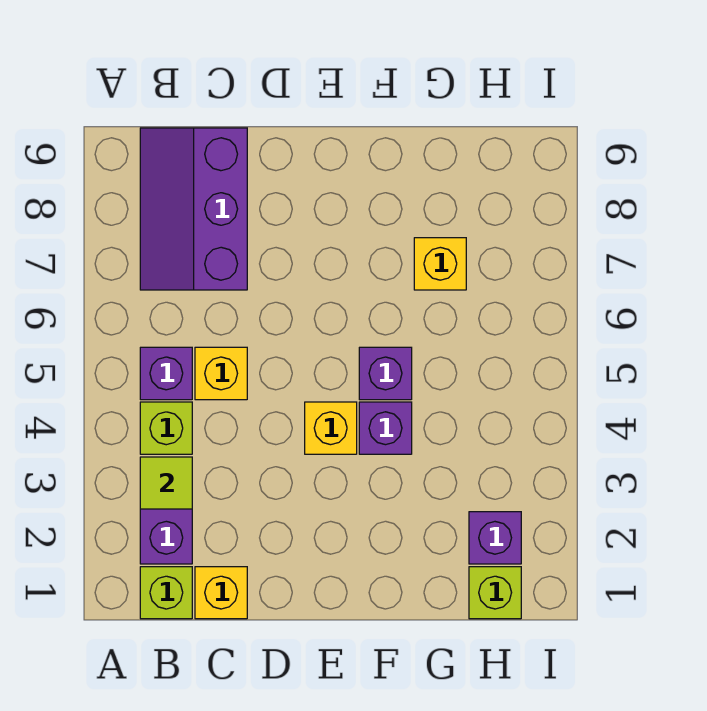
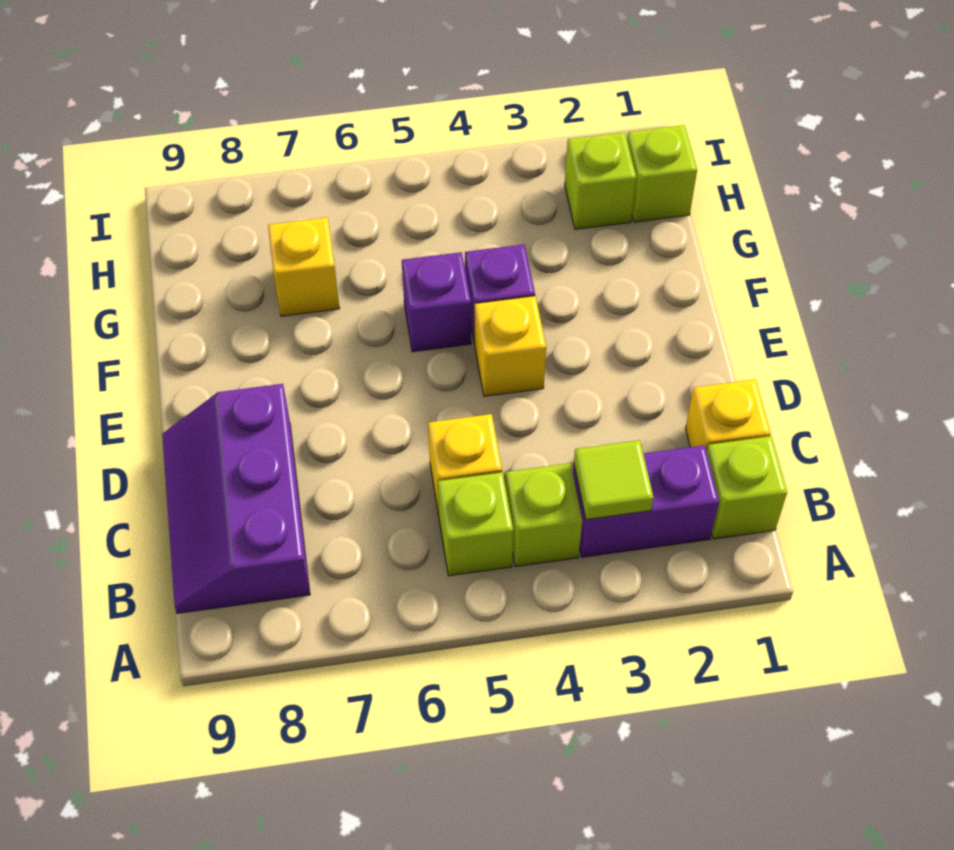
purple brick B5 level 1 -> lime brick B5 level 1
purple slope B7:C9 level 1 top C -> purple slope B8:D9 level 1 top 8
purple brick H2 level 1 -> lime brick H2 level 1

